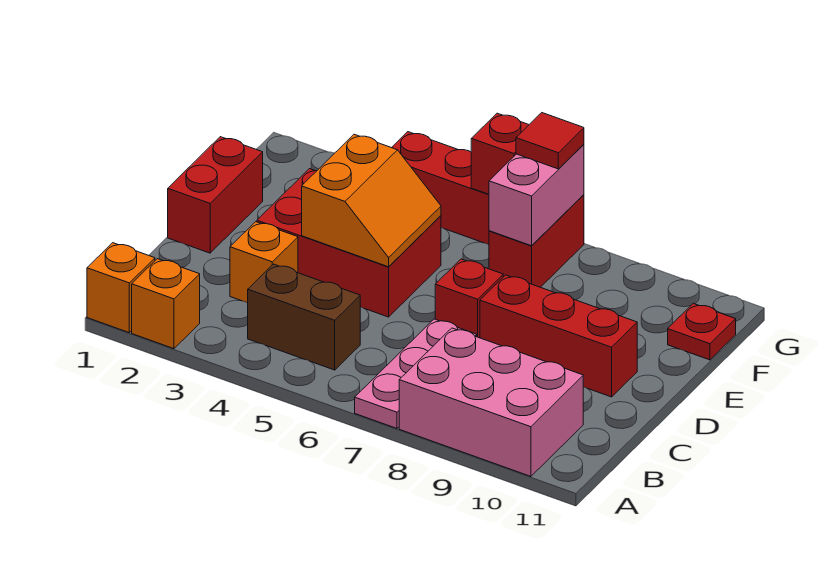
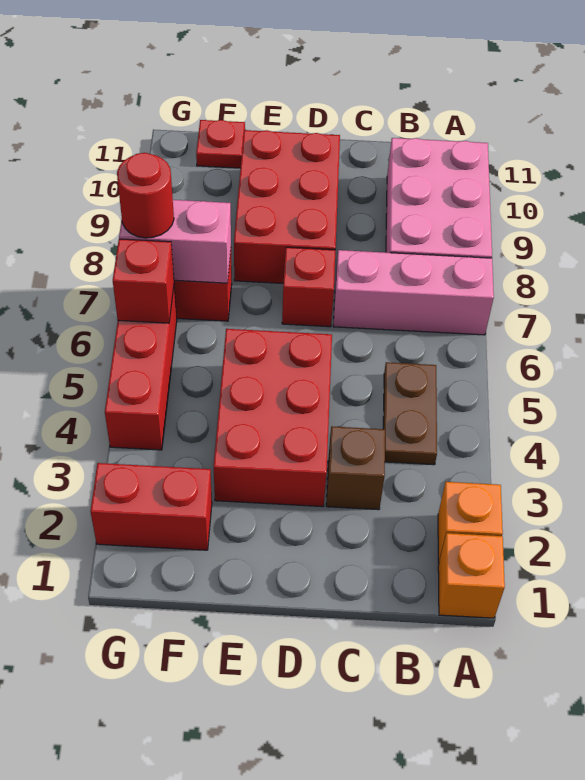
pink plate A7:C7 level 1 -> pink brick A7:C7 level 1
brown brick B4:B5 level 1 -> brown plate B4:B5 level 1
orange brick C3 level 1 -> brown brick C3 level 1
red brick D1:E1 level 1 -> red brick F2:G2 level 1
orange slope D4:E5 level 2 top 4 -> none
red brick D8:D10 level 1 -> red brick D8:E10 level 1
red tile G7 level 3 -> red round brick G7 level 3

